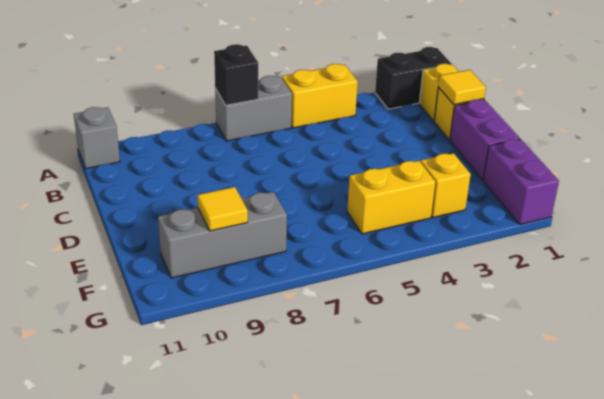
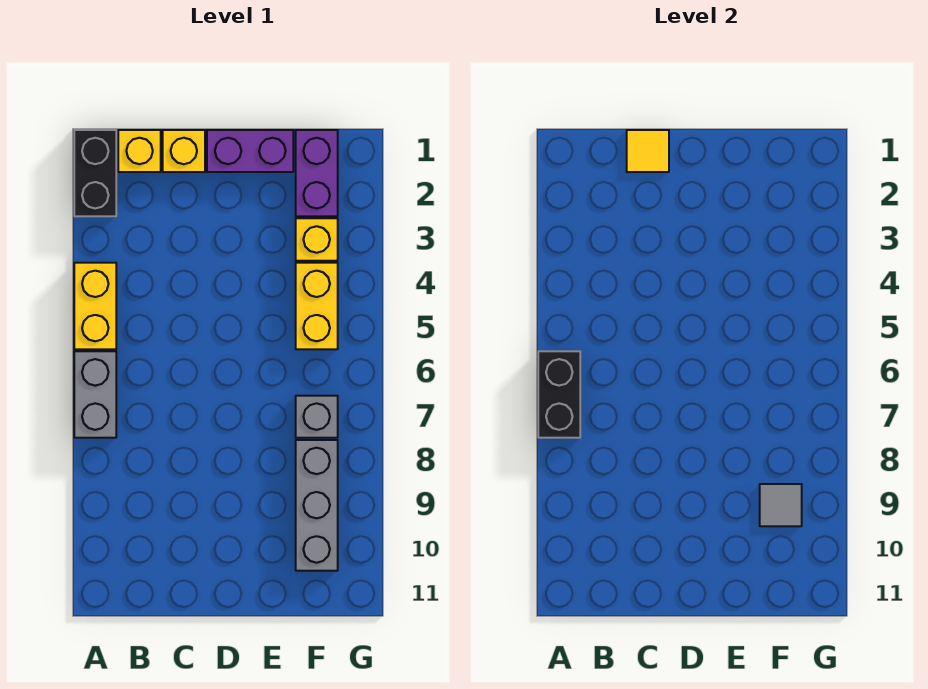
black brick A7 level 2 -> black brick A6:A7 level 2
grey brick A11 level 1 -> grey brick F7 level 1
purple brick F1:G1 level 1 -> purple brick F1:F2 level 1
yellow tile F9 level 2 -> grey tile F9 level 2

